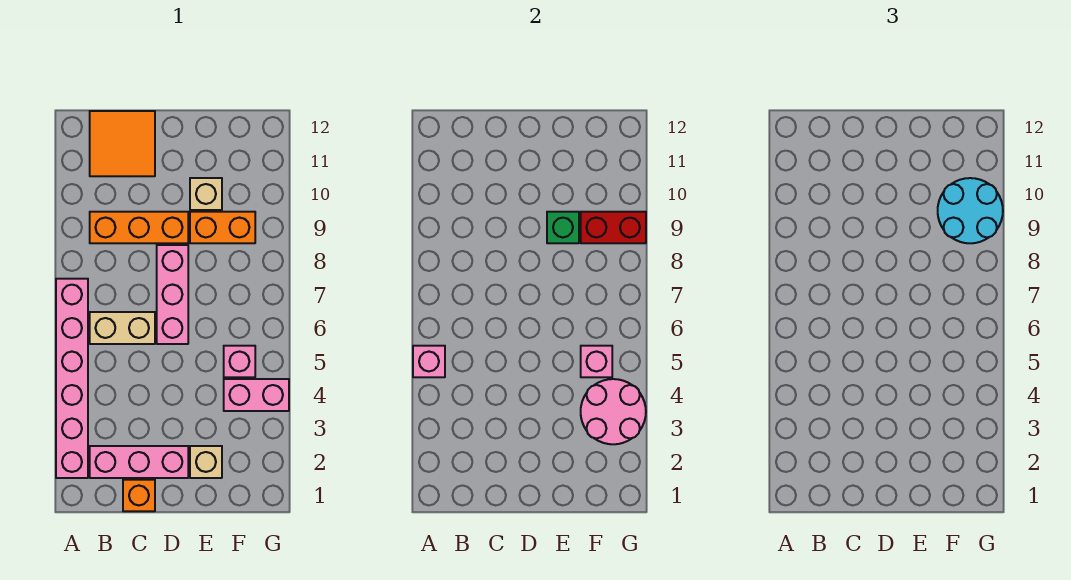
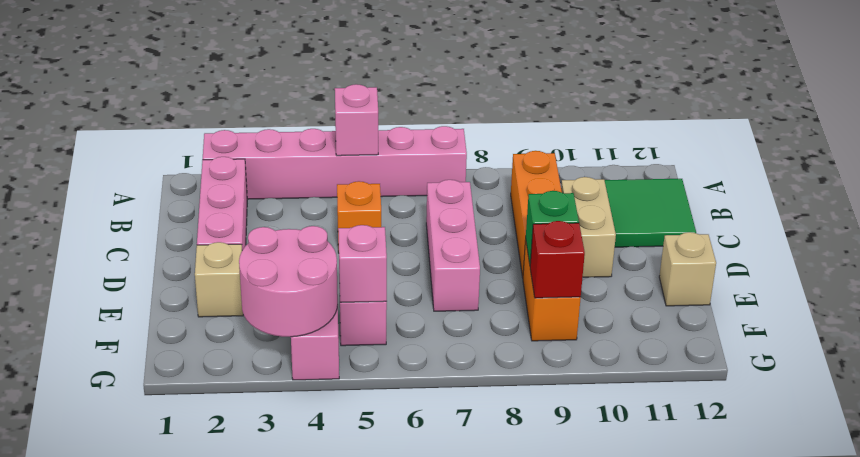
tan brick B6:C6 level 1 -> tan brick C10:D10 level 1
orange tile B11:C12 level 1 -> green tile B11:C12 level 1
orange brick C1 level 1 -> orange brick C5 level 1
pink brick D6:D8 level 1 -> pink brick C7:E7 level 1
tan brick E10 level 1 -> tan brick E12 level 1
red brick F9:G9 level 2 -> red brick F9 level 2
cyan round brick F9:G10 level 3 -> none

